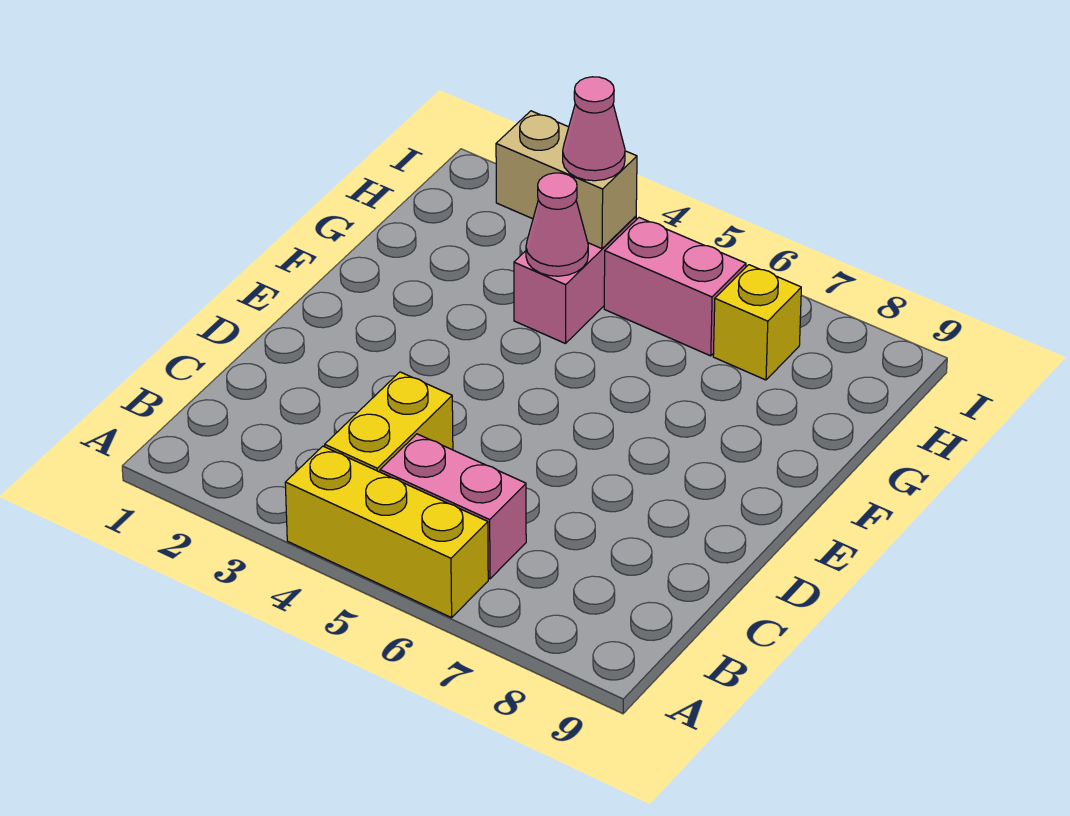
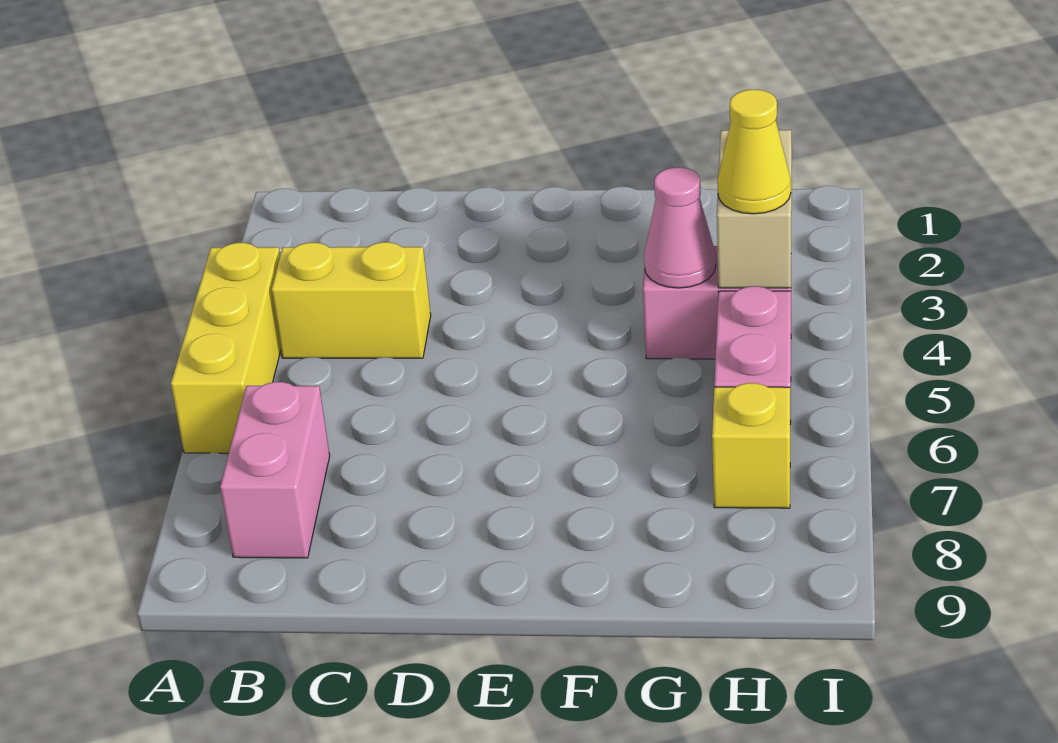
pink brick B5:B6 level 1 -> pink brick B7:B8 level 1
pink cone H4 level 3 -> yellow cone H4 level 3

